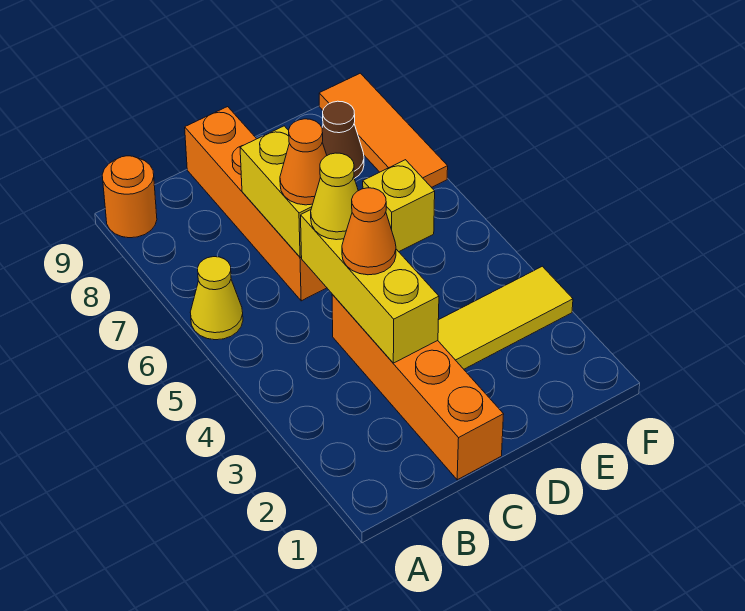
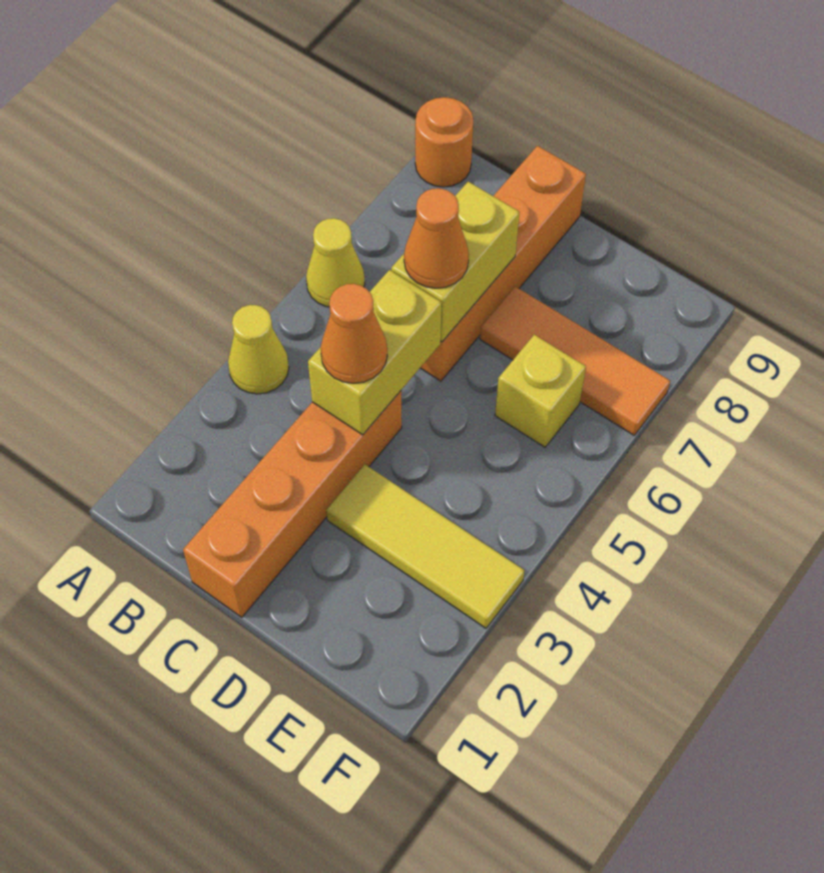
yellow brick C3:C5 level 2 -> yellow brick C4:C5 level 2
yellow cone C5 level 3 -> yellow cone A4 level 1
brown cone E8 level 1 -> none
orange tile F7:F9 level 1 -> orange tile D7:F7 level 1

